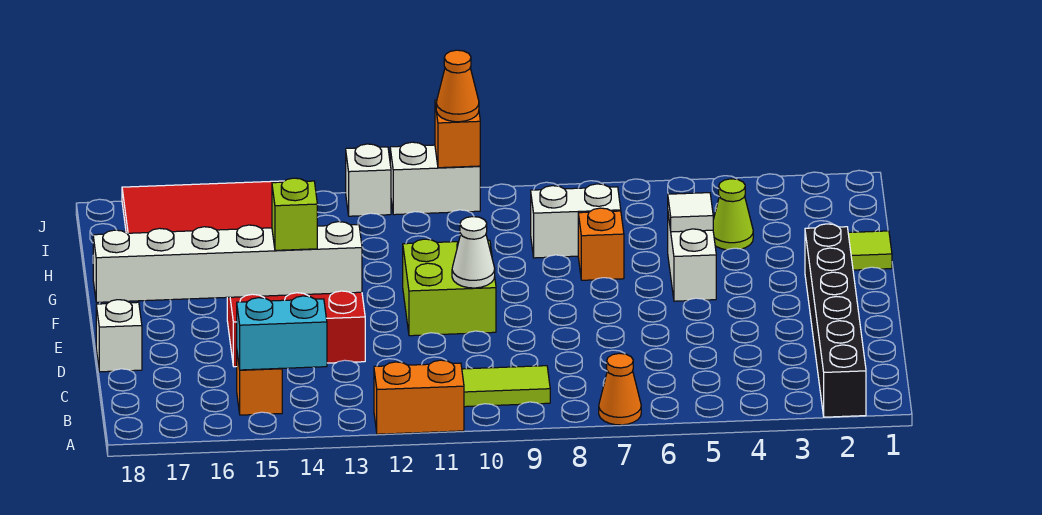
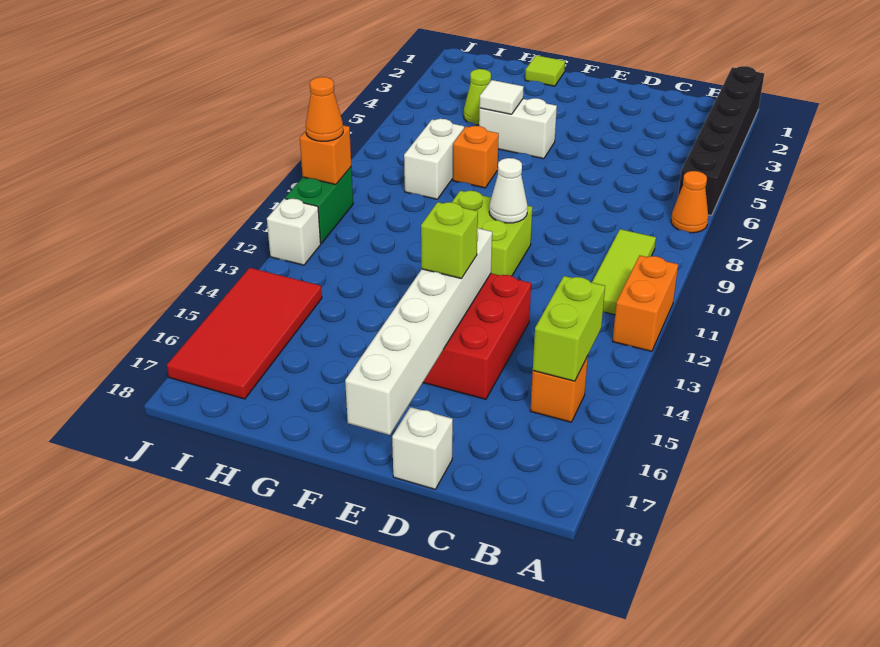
black brick A2:F2 level 1 -> black brick A1:A6 level 1
cyan brick B14:B15 level 2 -> lime brick B14:B15 level 2
white brick J10:J11 level 1 -> green brick J10:J11 level 1

